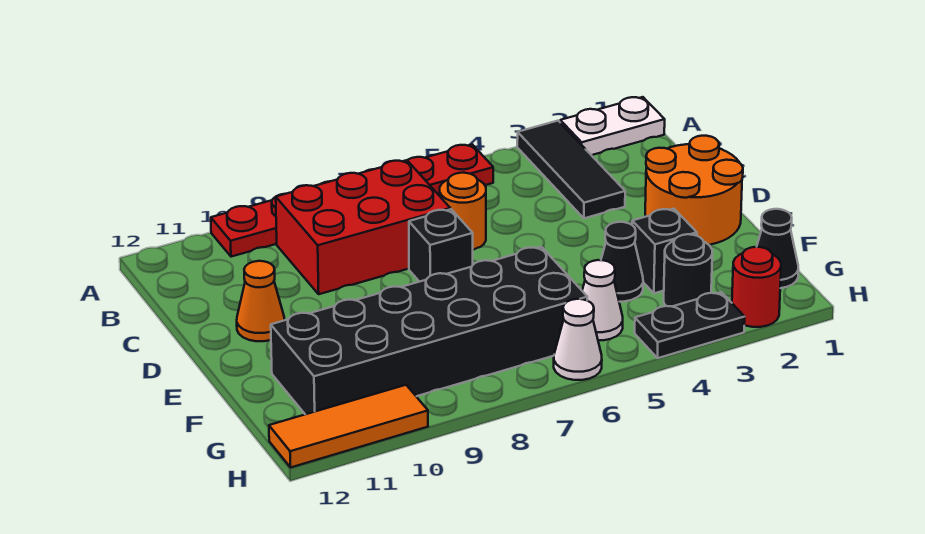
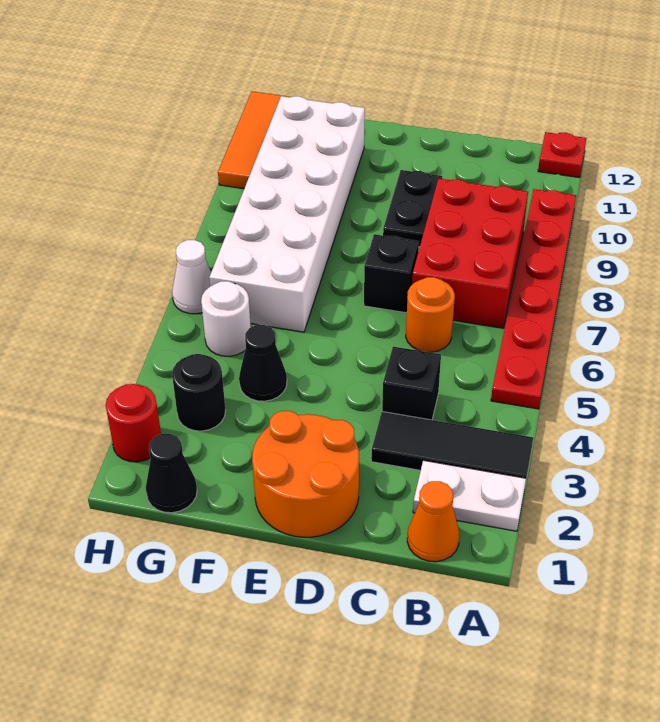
white plate A1:A2 level 1 -> white plate A2:B2 level 1
none -> red plate A12 level 1
orange cone D11 level 1 -> orange cone B1 level 1
black brick F3 level 1 -> black brick C4 level 1
black brick F6:G11 level 1 -> white brick F6:G11 level 1
white cone G5 level 1 -> white round brick G5 level 1
black plate H3:H4 level 1 -> black plate D9:D10 level 1

